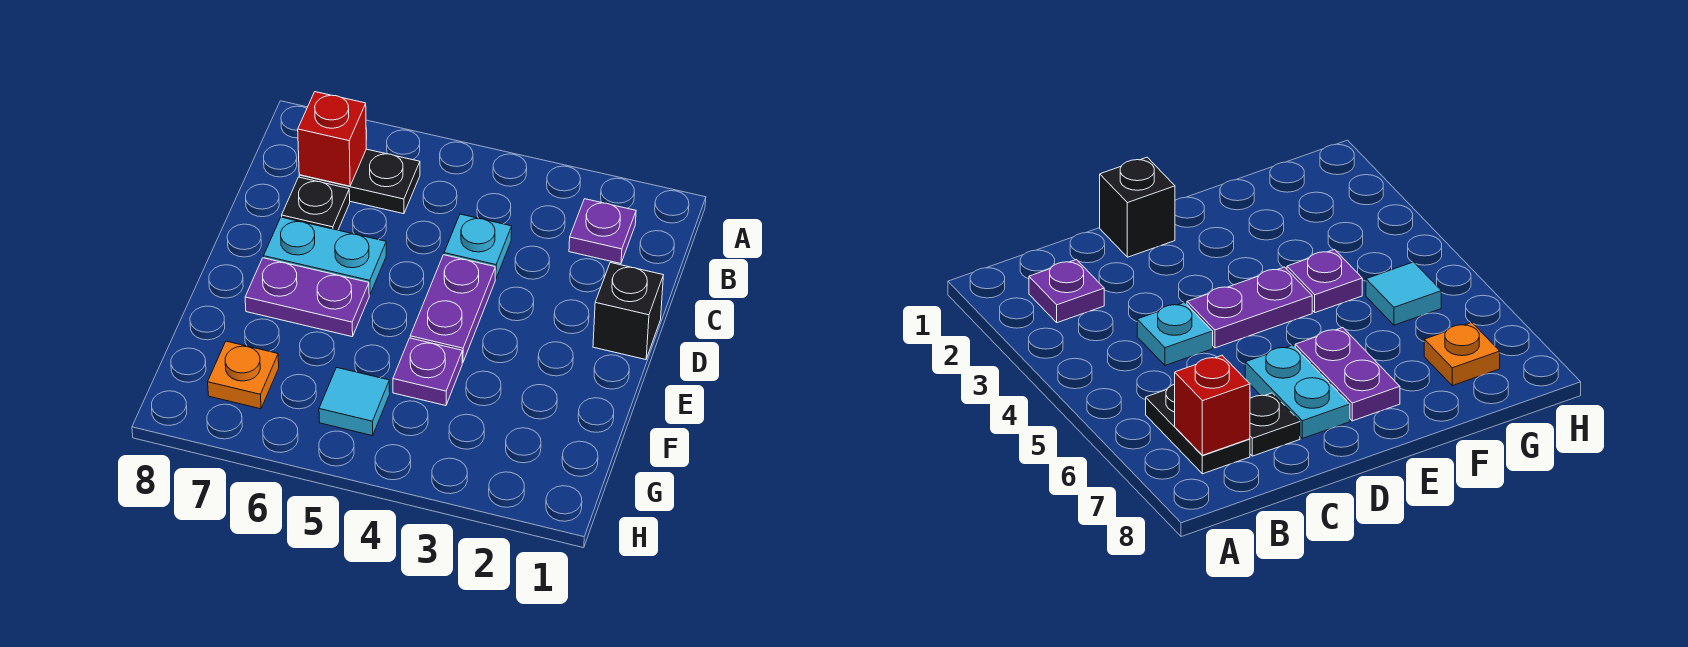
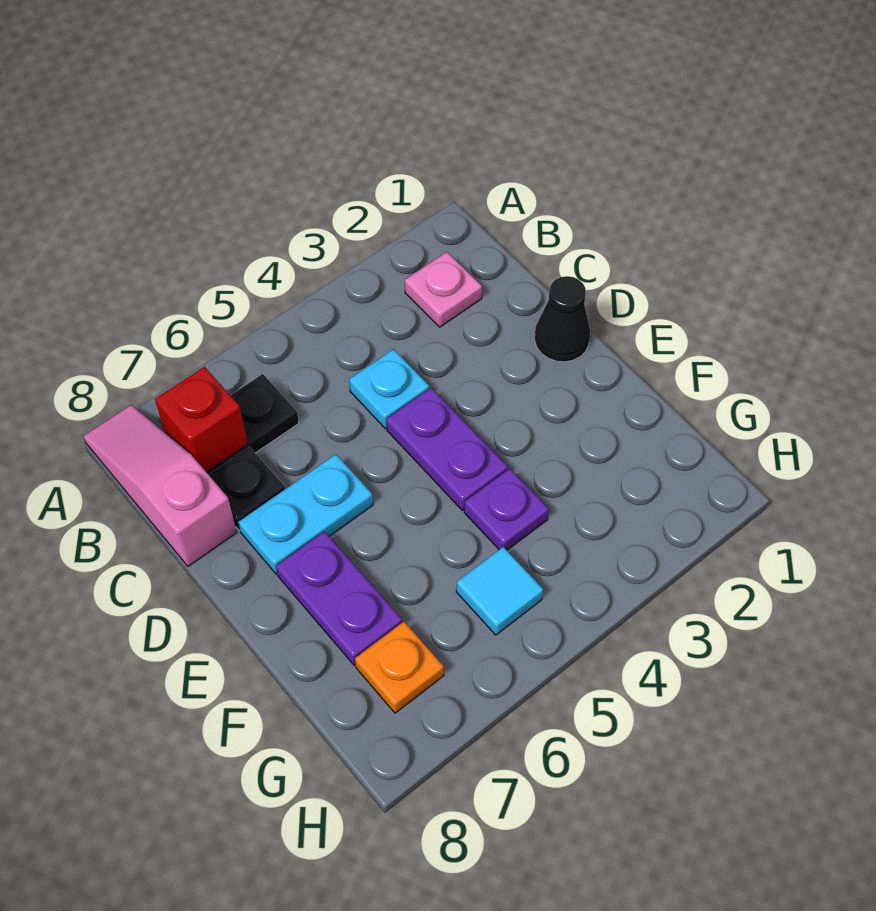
none -> pink slope A8:C8 level 1 top C
purple plate B2 level 1 -> pink plate B2 level 1
black brick D1 level 1 -> black cone D1 level 1
purple plate E6:E7 level 1 -> purple plate E7:F7 level 1

